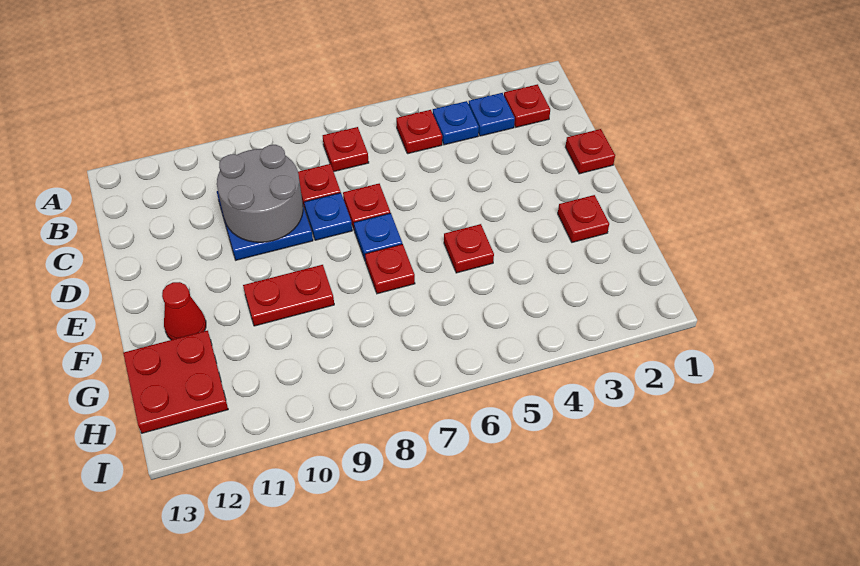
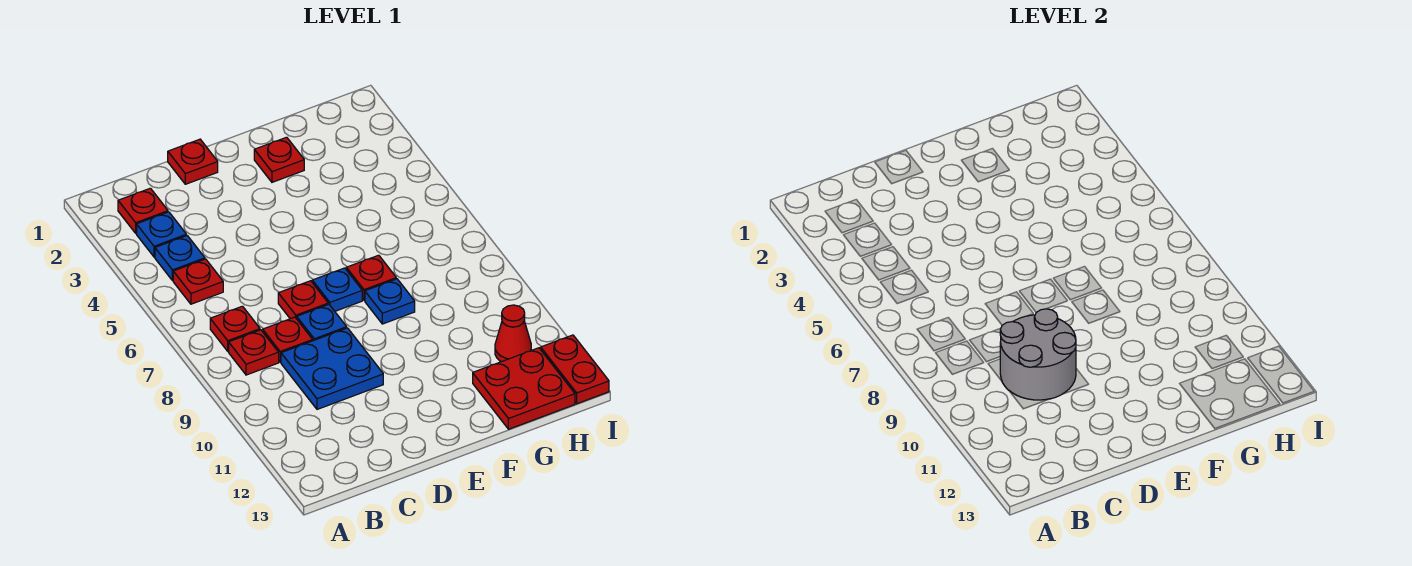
red plate F5 level 1 -> red plate B8 level 1
none -> blue plate F8 level 1
red plate F9:F10 level 1 -> red plate I12:I13 level 1
red cone F12 level 1 -> red cone H11 level 1

